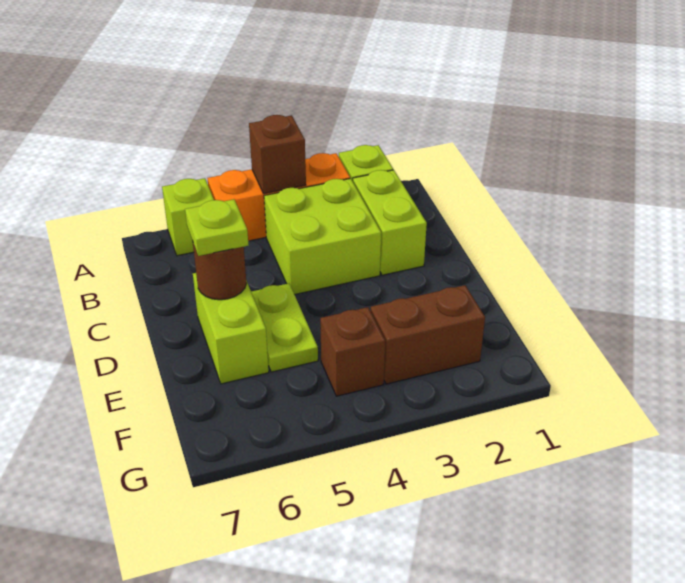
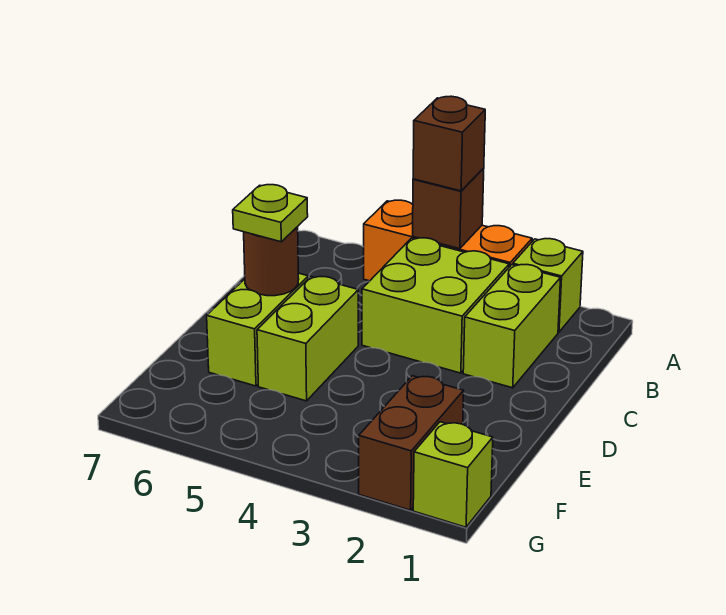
lime brick A6 level 1 -> lime brick G1 level 1
lime plate D5:E5 level 1 -> lime brick D5:E5 level 1
brown brick F2:F3 level 1 -> brown brick F2:G2 level 1
brown brick F4 level 1 -> brown brick A4 level 3

